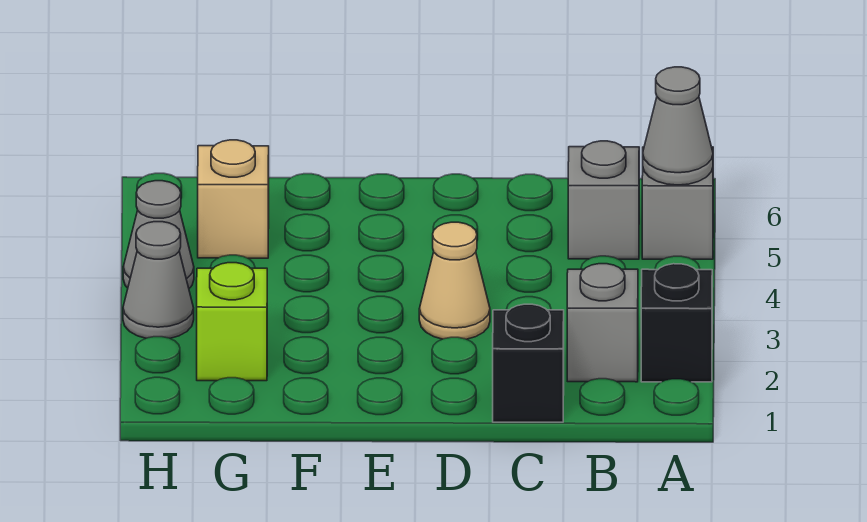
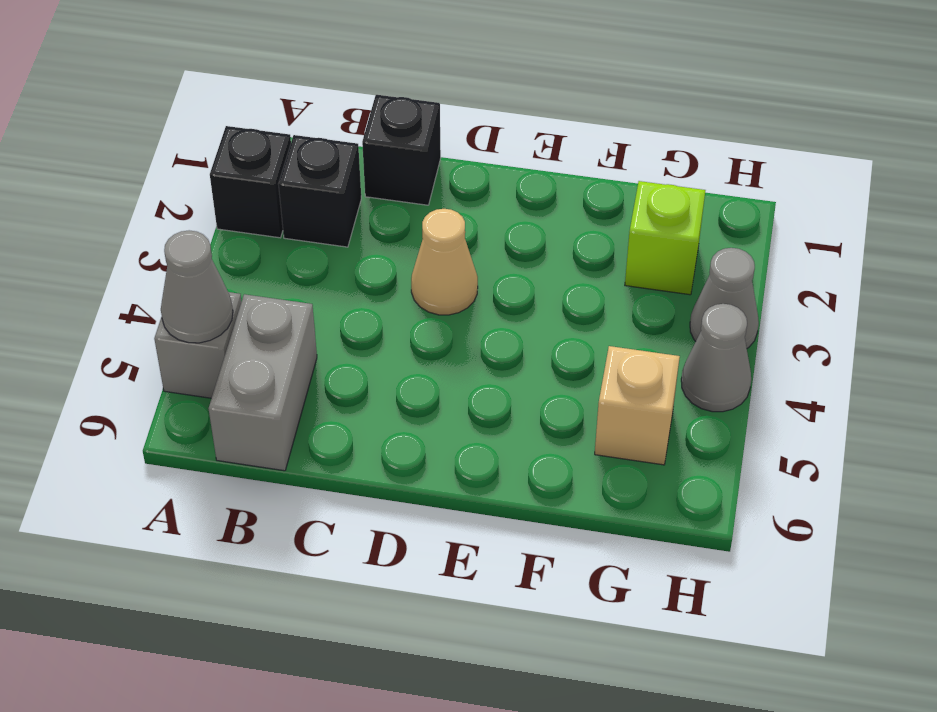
grey brick B2 level 1 -> black brick B2 level 1
grey brick B5 level 1 -> grey brick B5:B6 level 1

